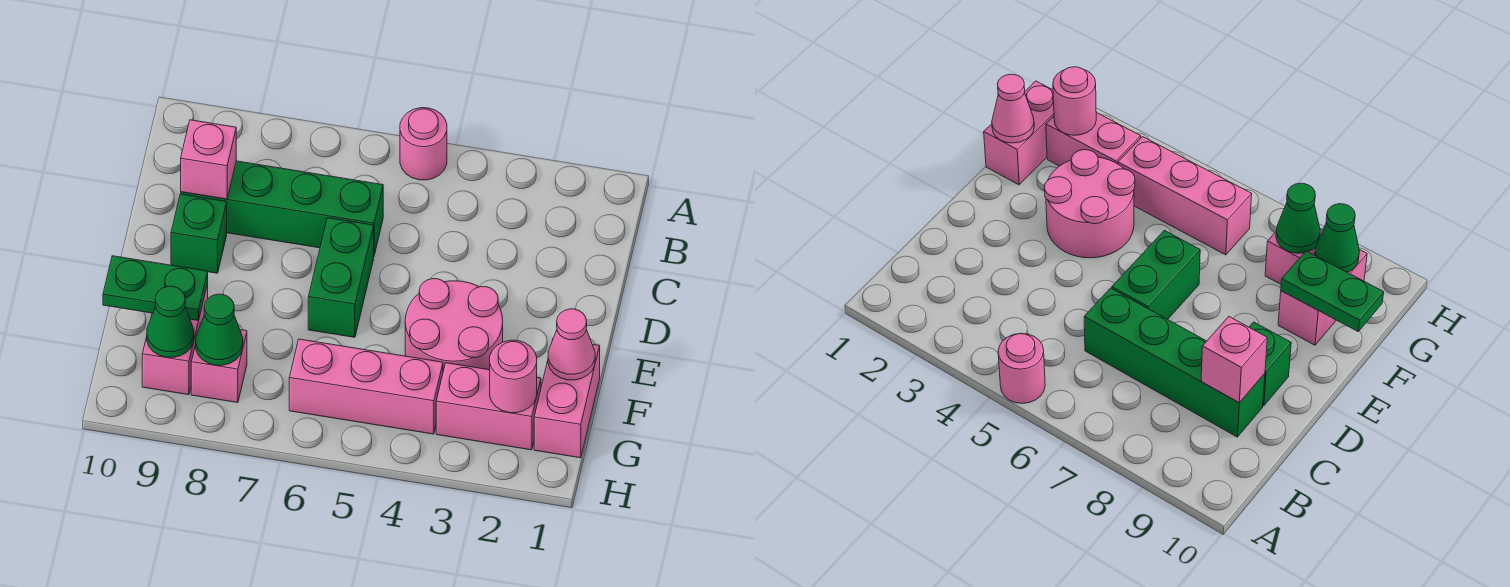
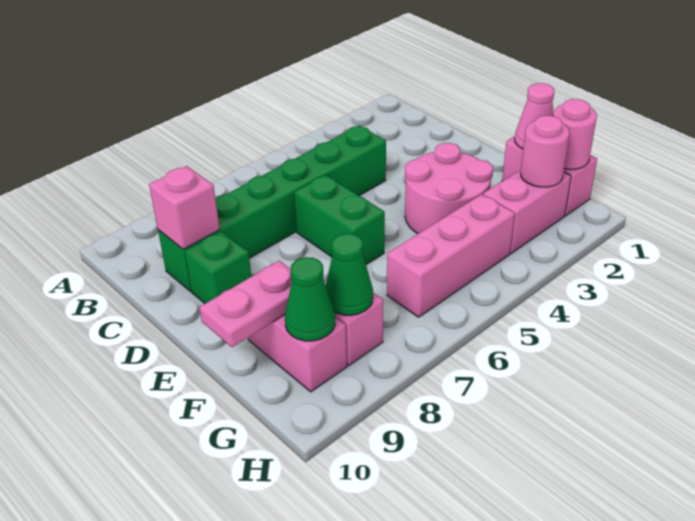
pink round brick A5 level 1 -> pink round brick G1 level 2
green brick C6:C9 level 1 -> green brick C4:C9 level 1
green plate F9:F10 level 2 -> pink plate F9:F10 level 2

